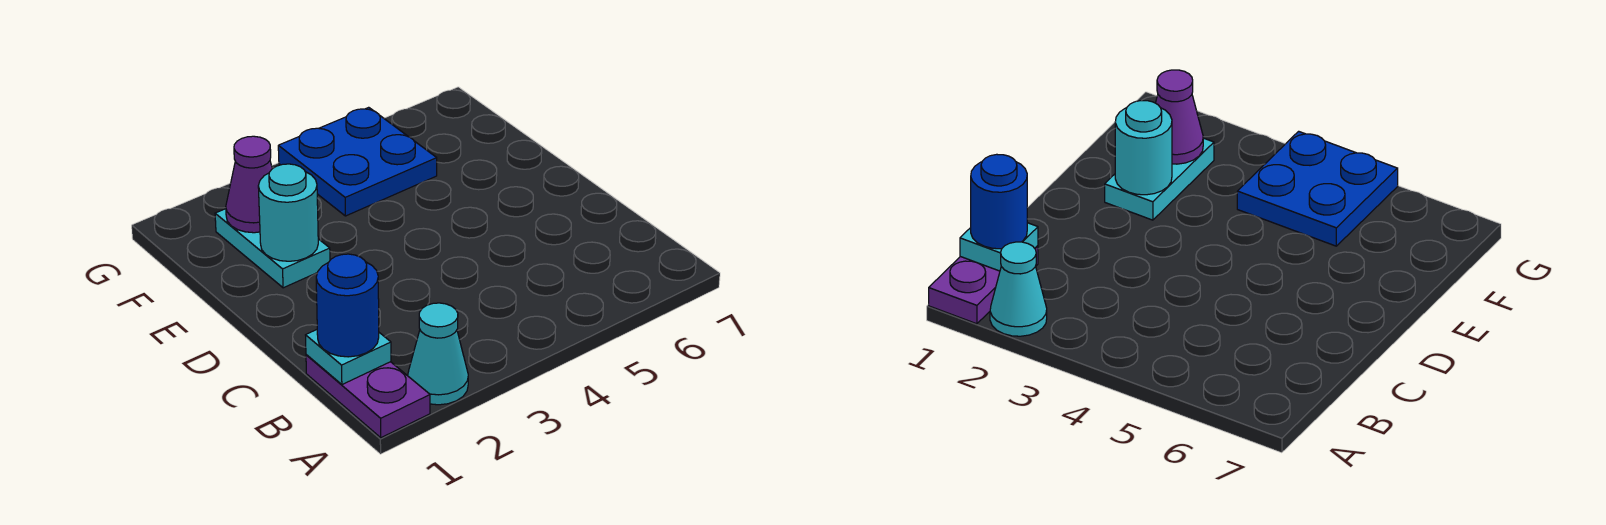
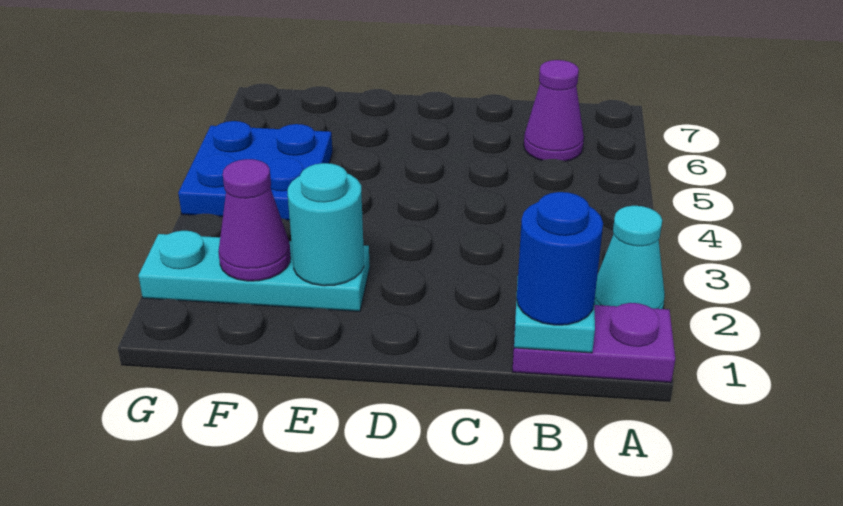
none -> purple cone B6 level 1
cyan plate E2:F2 level 1 -> cyan plate E2:G2 level 1

